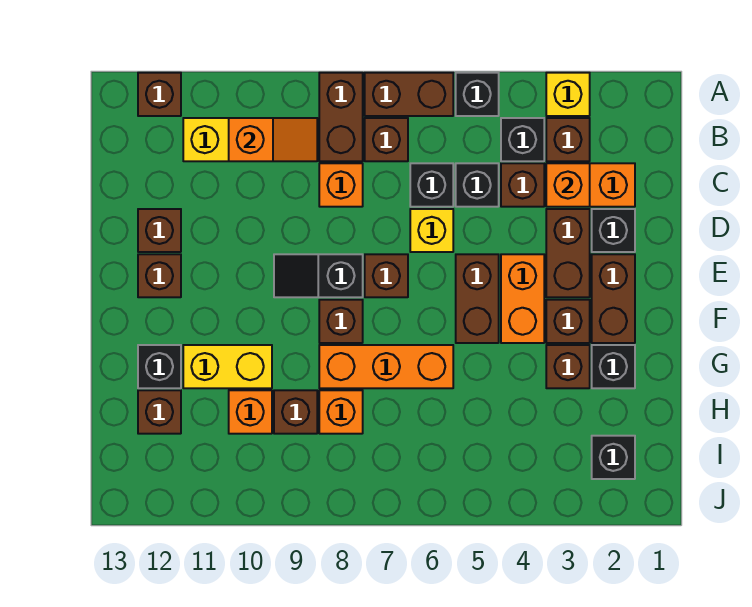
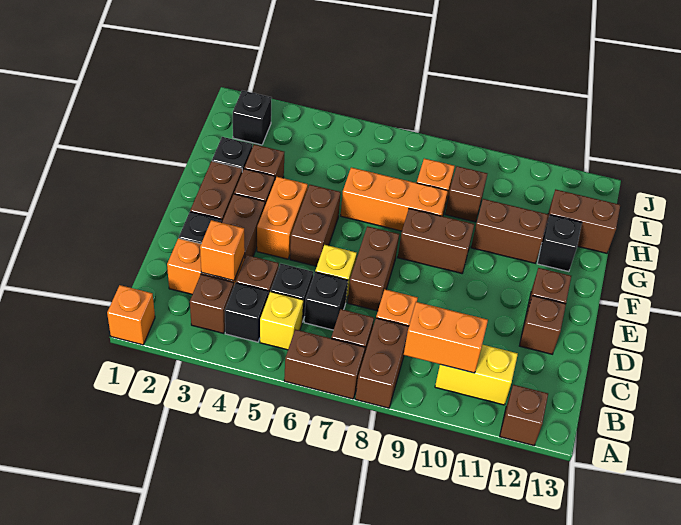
yellow brick A3 level 1 -> yellow brick B5 level 1
black brick A5 level 1 -> none
orange slope B9:B10 level 2 top 10 -> orange brick B9:B10 level 2
brown brick E7 level 1 -> brown brick D7:E7 level 1
black slope E8:E9 level 1 top 8 -> none
brown brick F8 level 1 -> brown brick F8:F9 level 1
yellow brick G10:G11 level 1 -> brown brick G10:G11 level 1
orange brick H10 level 1 -> orange brick A1 level 1
brown brick H12 level 1 -> brown brick H12:H13 level 1

